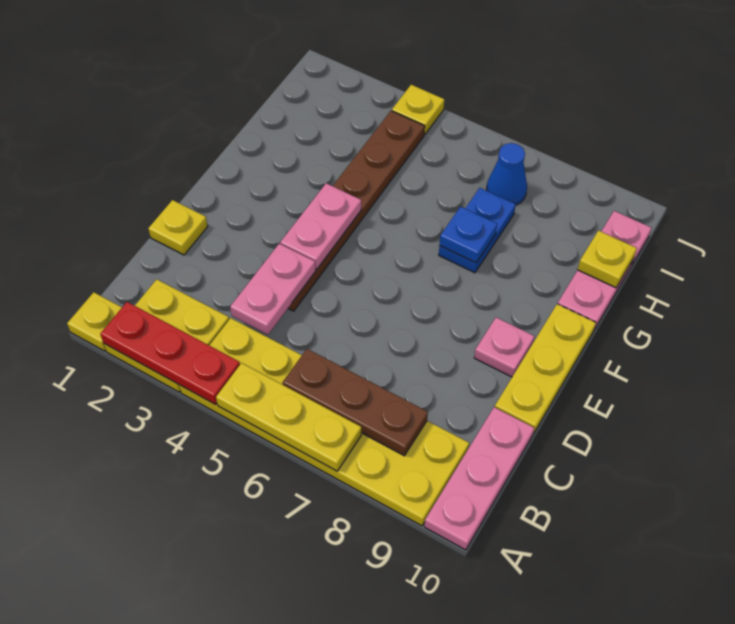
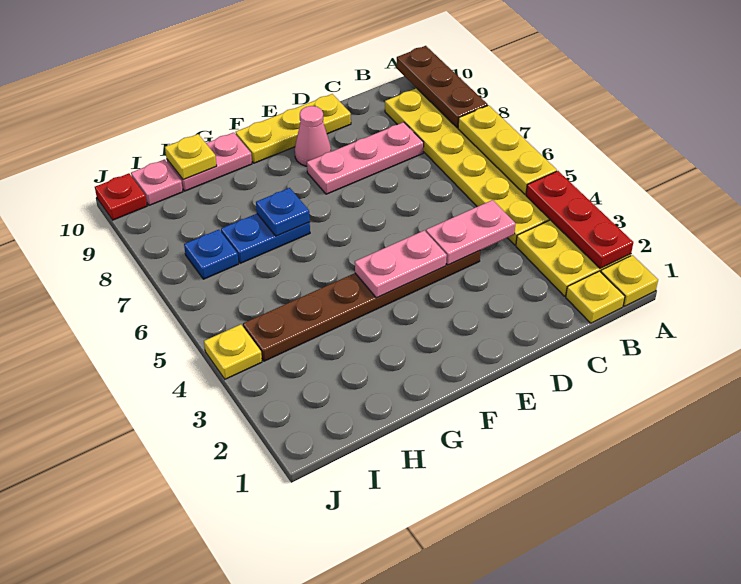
pink plate A10:C10 level 1 -> pink plate C8:E8 level 1
brown plate B6:B8 level 2 -> brown plate A8:A10 level 2
yellow plate D1 level 1 -> yellow plate B1 level 1
pink plate E9 level 1 -> pink cone E9 level 1
blue cone I7 level 1 -> blue plate I7 level 1
none -> red plate J10 level 1

